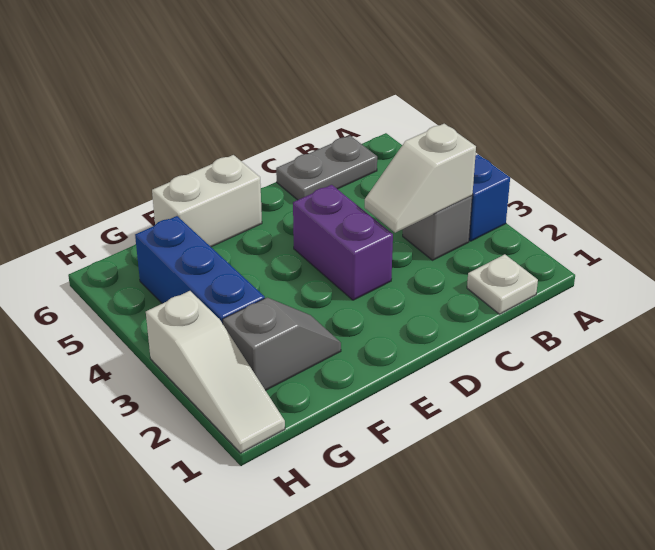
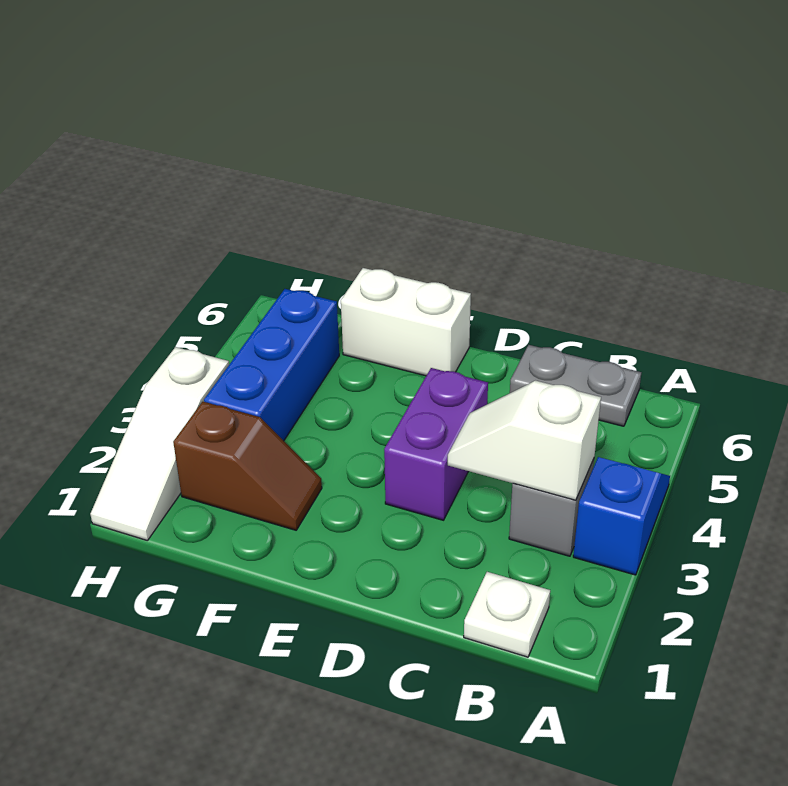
grey slope F2:G2 level 1 top G -> brown slope F2:G2 level 1 top G

